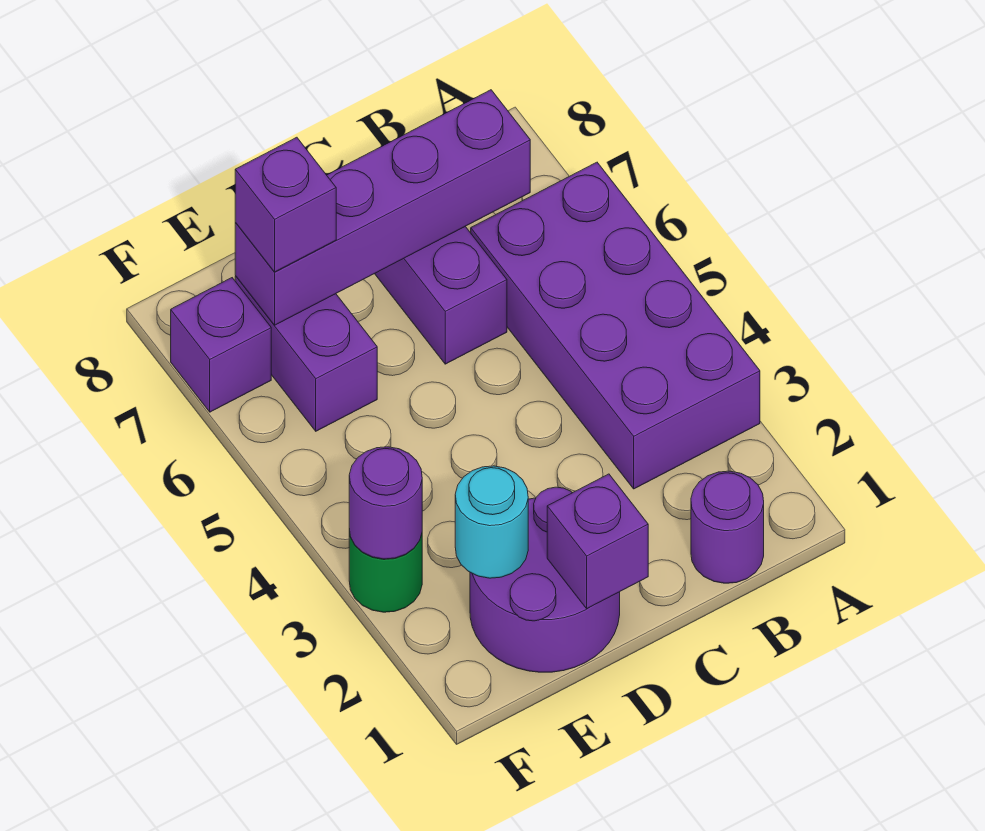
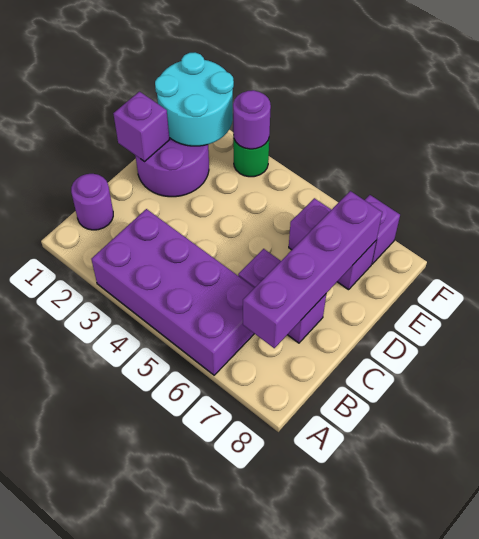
cyan round brick E2 level 2 -> cyan round brick E1:F2 level 2
purple brick E7 level 3 -> none

